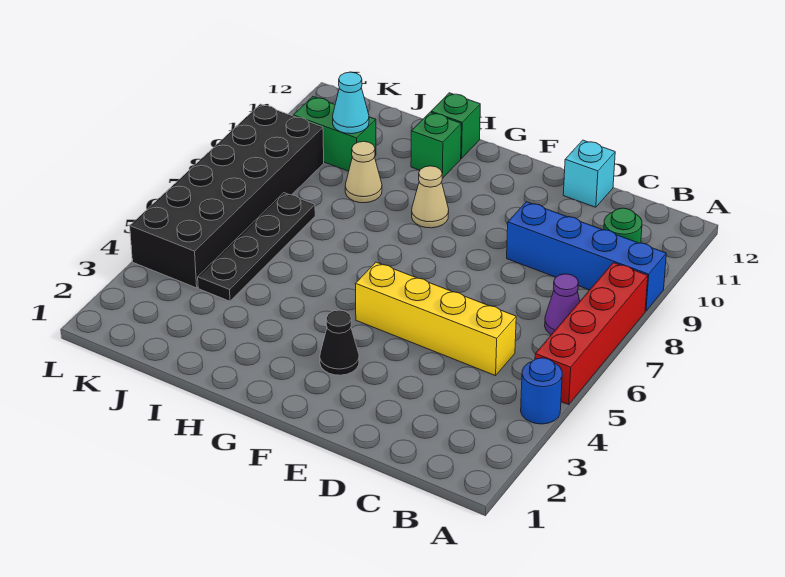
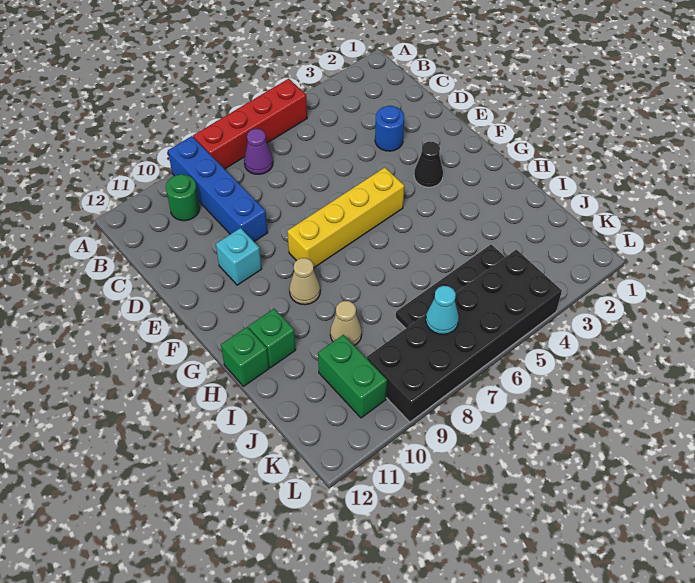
blue round brick A4 level 1 -> blue round brick D3 level 1
yellow brick C5:F5 level 1 -> yellow brick F5:F8 level 1
cyan brick D12 level 1 -> cyan brick E10 level 1
cyan cone J10 level 2 -> cyan cone K7 level 2

